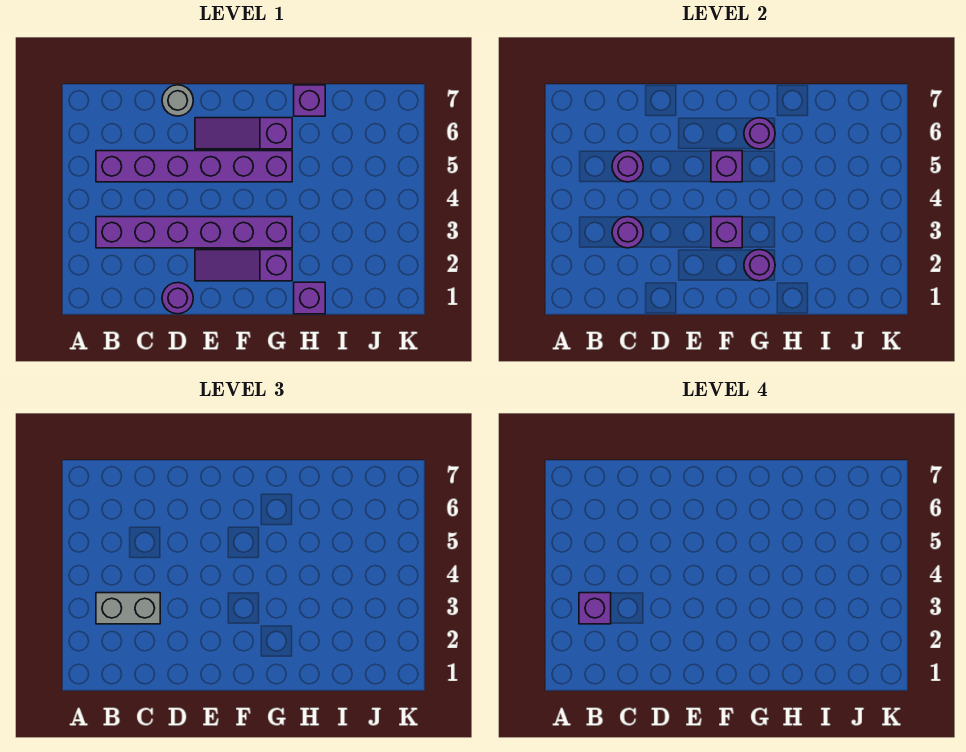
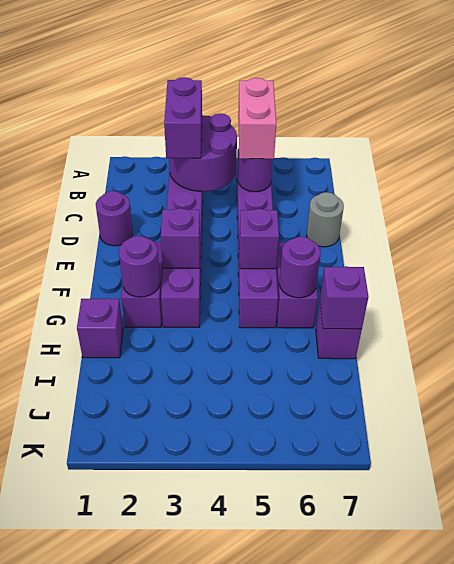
grey brick B3:C3 level 3 -> purple brick B3:C3 level 3
purple brick B3 level 4 -> purple brick H7 level 2
none -> pink brick B5:C5 level 3
purple round brick C3 level 2 -> purple round brick B3:C4 level 2

